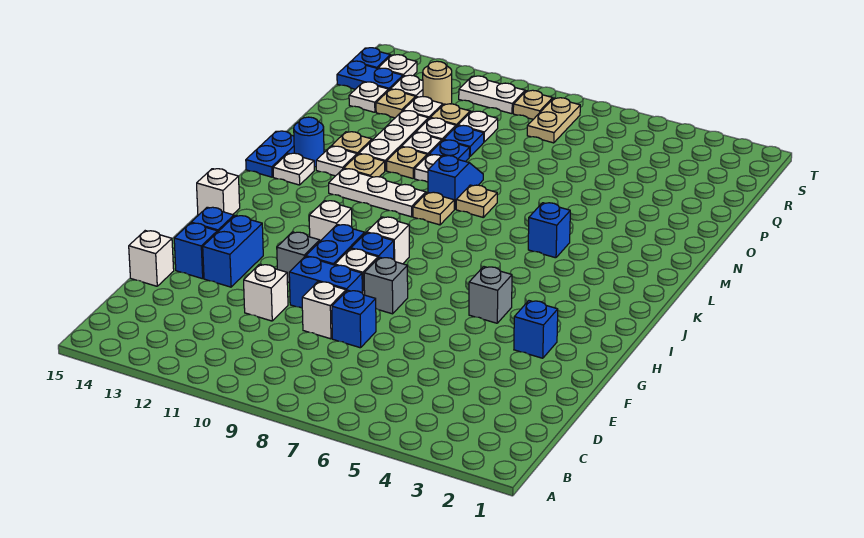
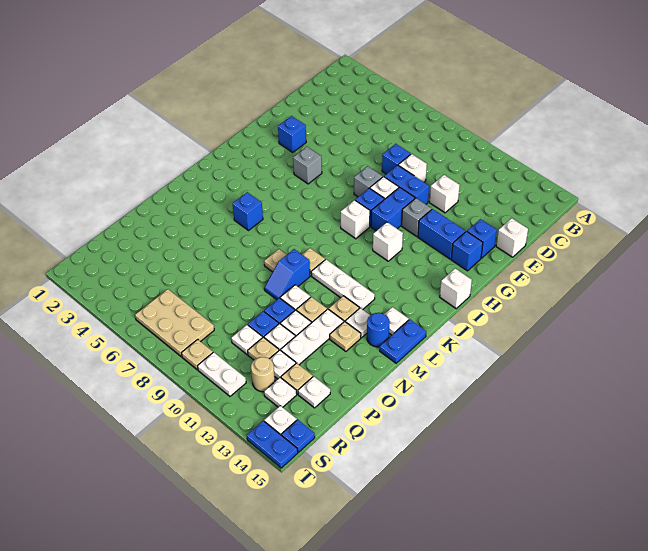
blue brick F13:G13 level 1 -> blue brick G12:G13 level 1
tan plate R8:S8 level 1 -> tan plate R6:S8 level 1
blue plate R14:R15 level 1 -> blue plate T14:T15 level 1

